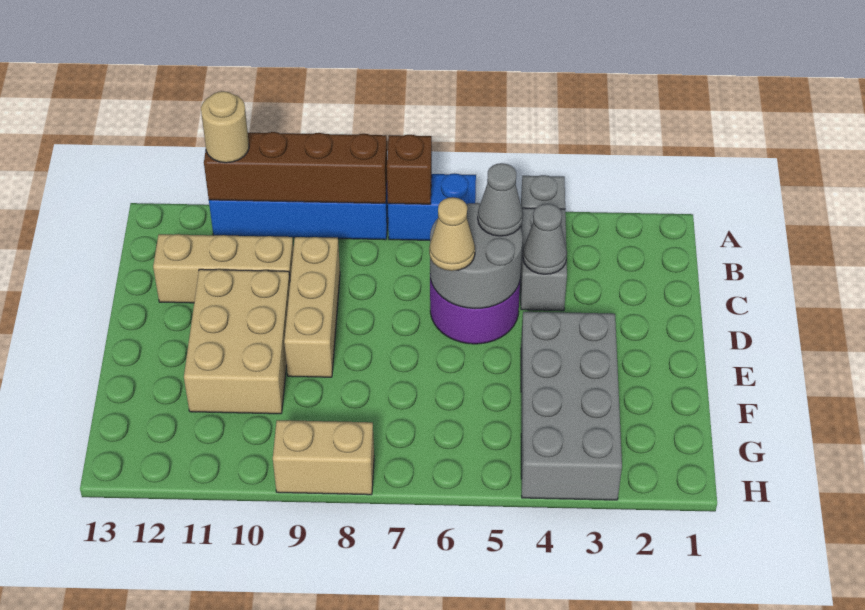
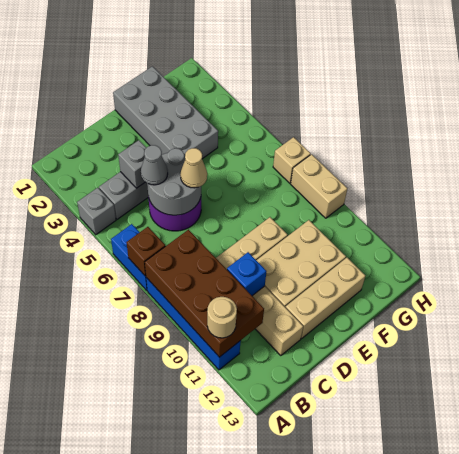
brown brick A8:A11 level 2 -> brown brick A8:B11 level 2
grey cone C4 level 2 -> grey brick C4 level 2
none -> blue brick C10 level 2
none -> tan brick D12:F12 level 1
grey brick E3:H4 level 1 -> grey brick E1:F4 level 1
none -> tan brick H7 level 1

